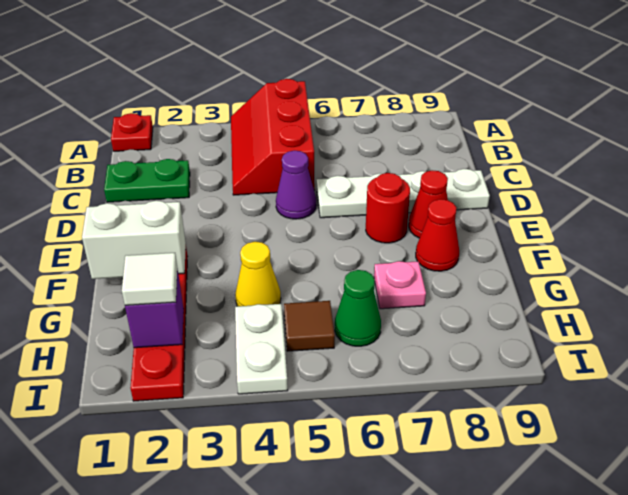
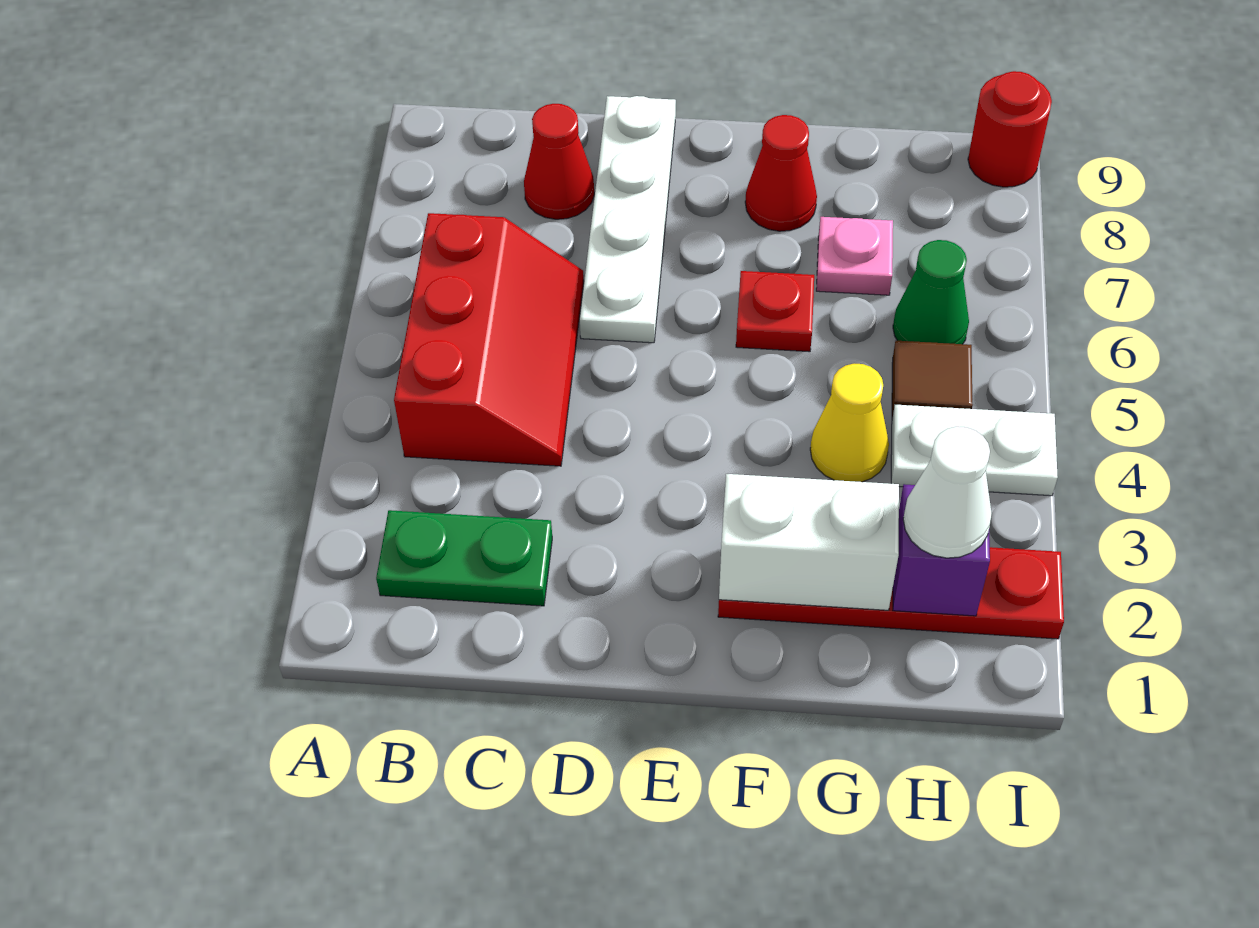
red plate A1 level 1 -> red plate F6 level 1
red slope A4:C5 level 1 top 5 -> red slope B4:C6 level 1 top B
green plate C1:C2 level 1 -> green plate B2:C2 level 1
purple cone D5 level 1 -> none
red round brick E7 level 1 -> red round brick I9 level 1
red cone E8 level 1 -> red cone C8 level 1
white brick F1:F2 level 2 -> white brick F2:G2 level 2
white tile H2 level 3 -> white cone H2 level 3

